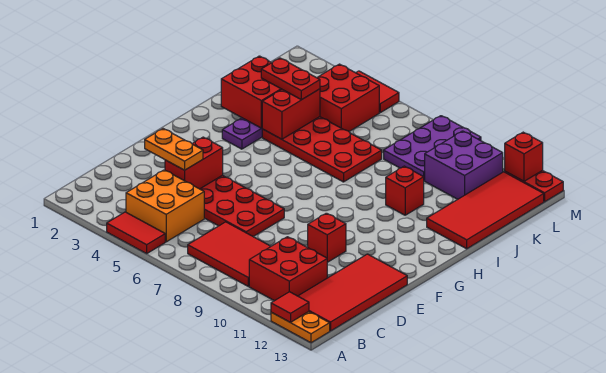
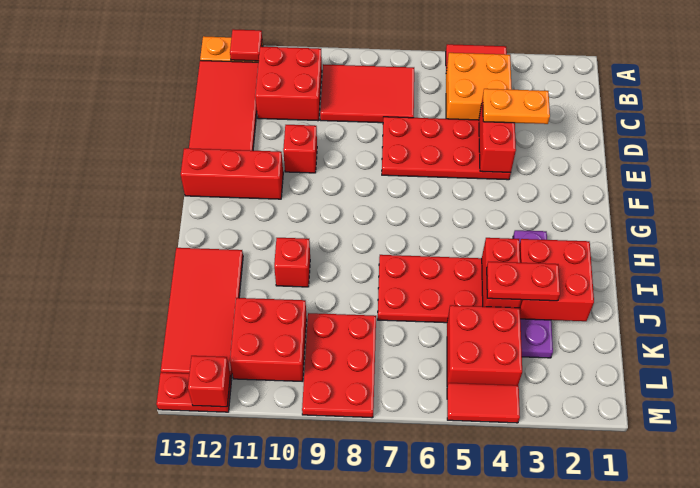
none -> red brick F11:F13 level 1
purple plate K8:M9 level 1 -> red plate K8:M9 level 1
purple brick K10:L11 level 1 -> red brick K10:L11 level 1

